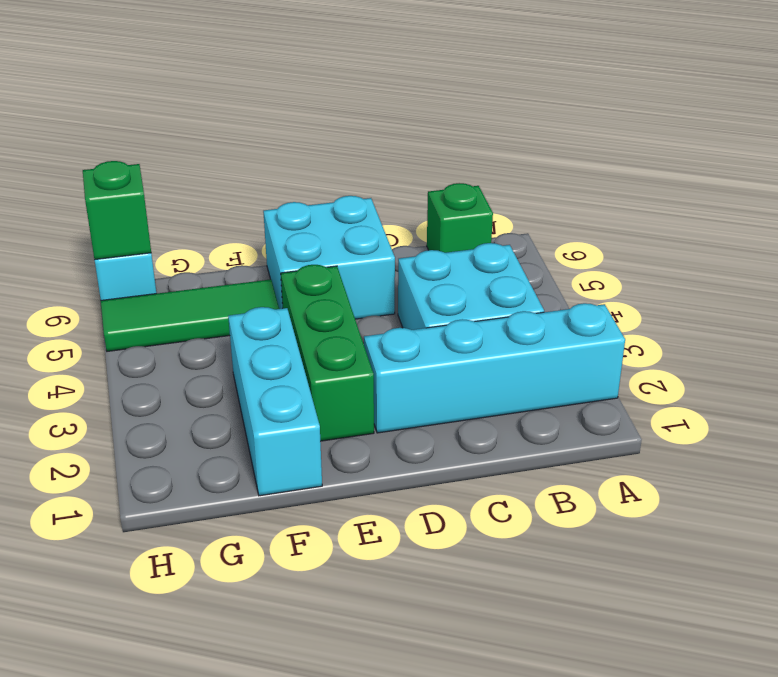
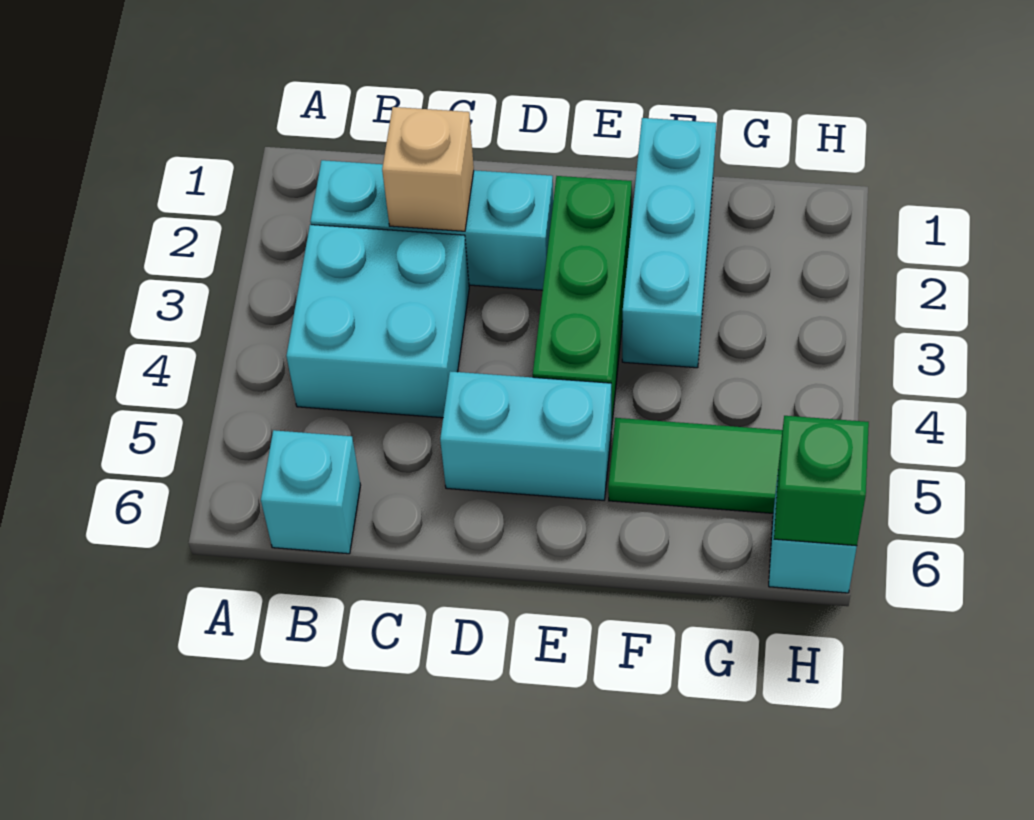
cyan brick A2:D2 level 1 -> cyan brick B2:D2 level 1
green brick B6 level 1 -> cyan brick B6 level 1
none -> tan brick C2 level 2
cyan brick D5:E6 level 1 -> cyan brick D5:E5 level 1

